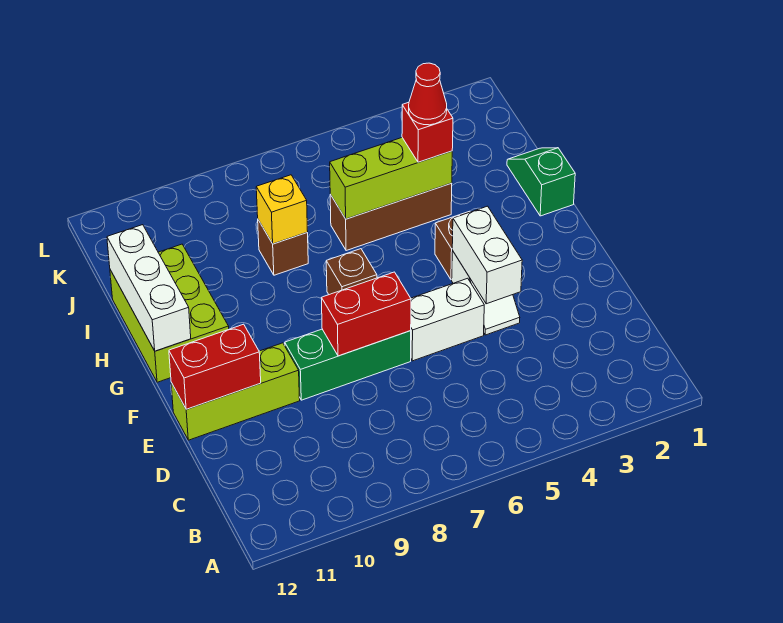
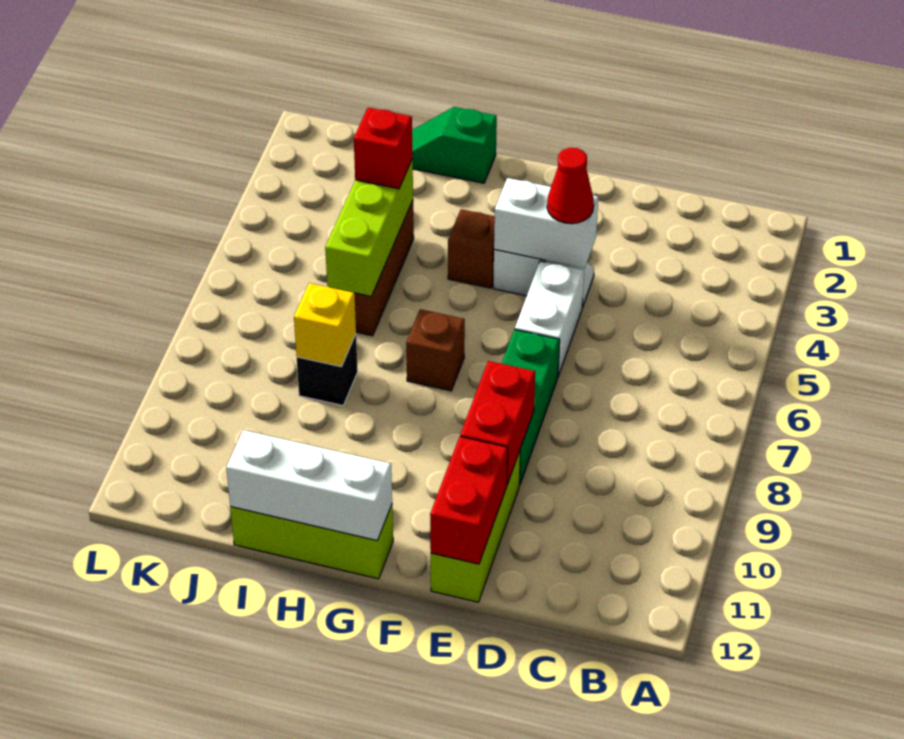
red brick E7:E8 level 2 -> red brick E9:E10 level 2
lime brick G11:I12 level 1 -> lime brick G12:I12 level 1
red cone I4 level 4 -> red cone E4 level 3
brown brick I8 level 1 -> black brick I8 level 1

